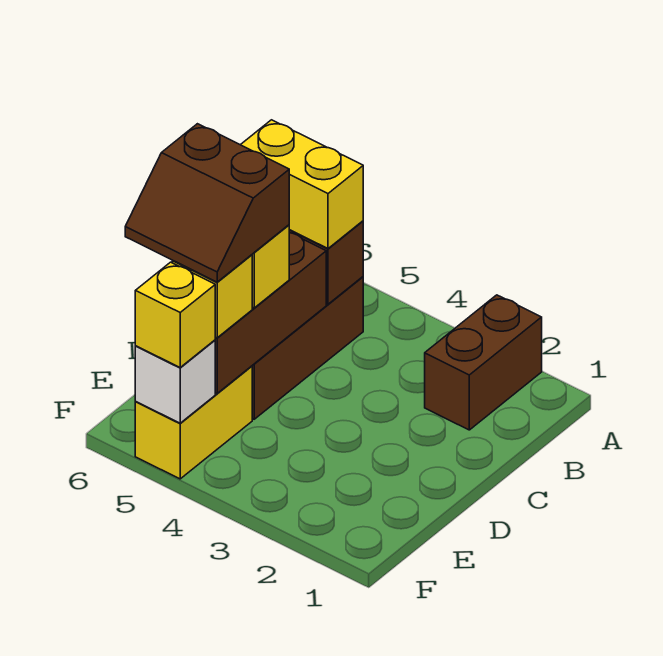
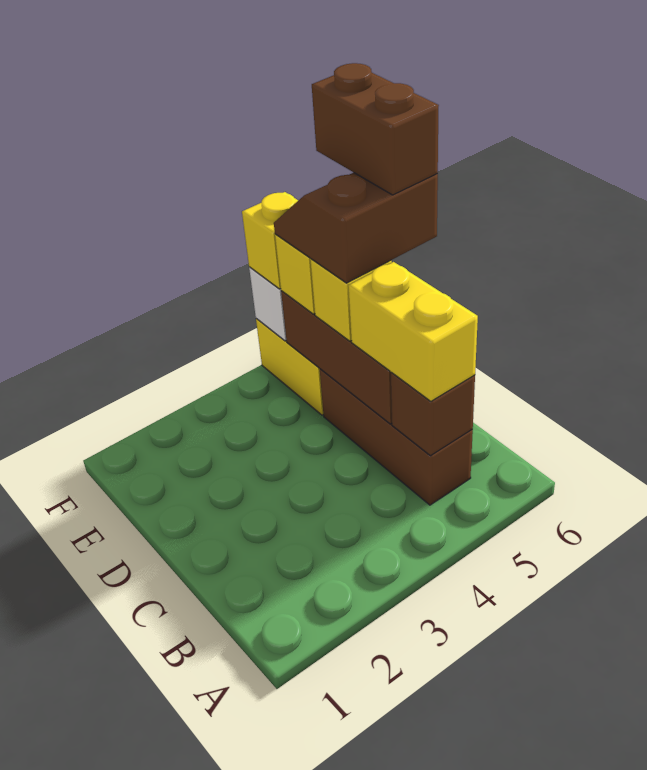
brown brick A2:B2 level 1 -> brown brick D6:E6 level 5
yellow brick B5:B6 level 3 -> yellow brick B5:C5 level 3

